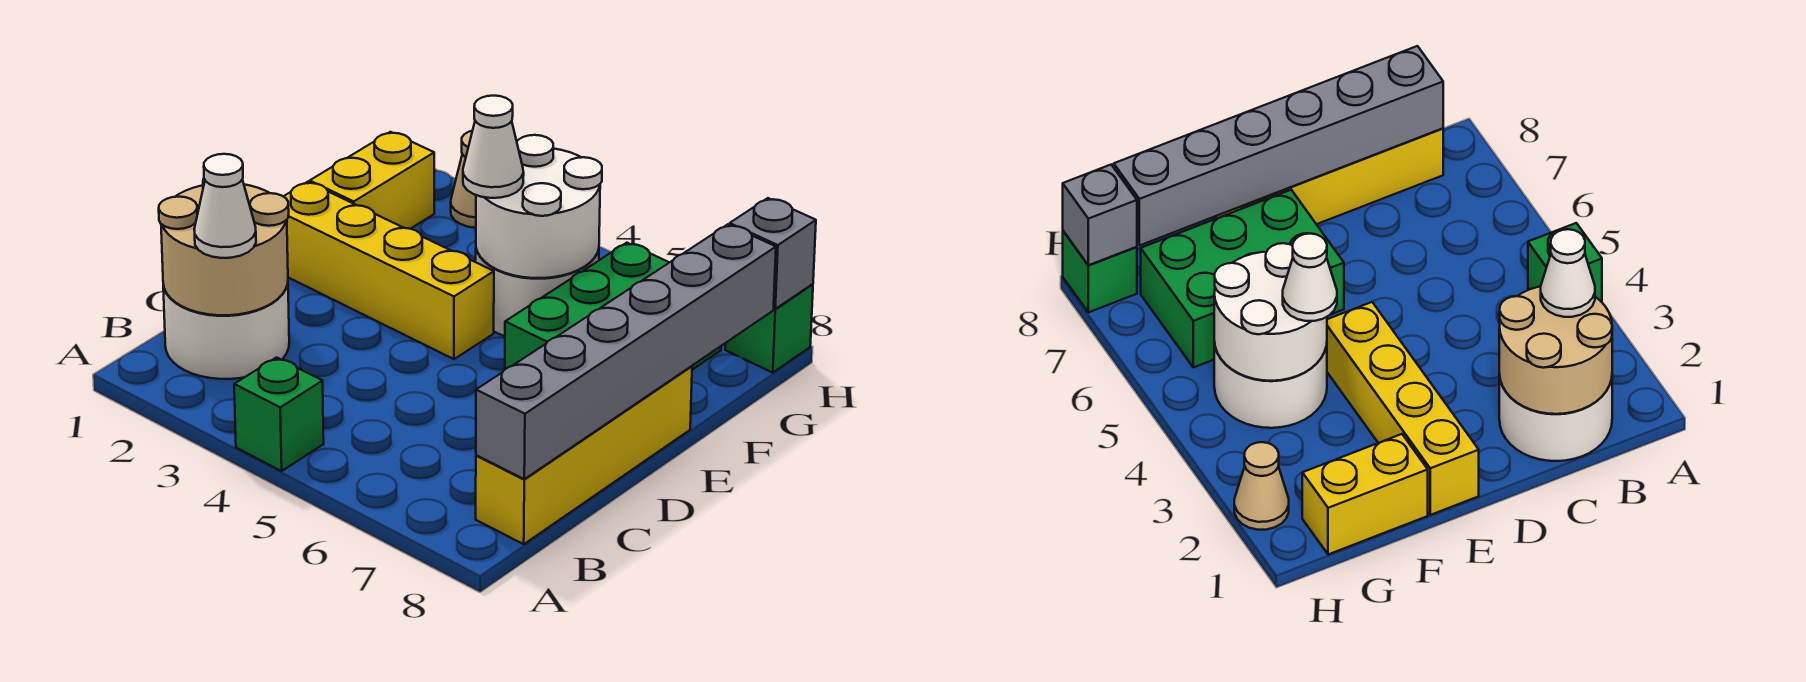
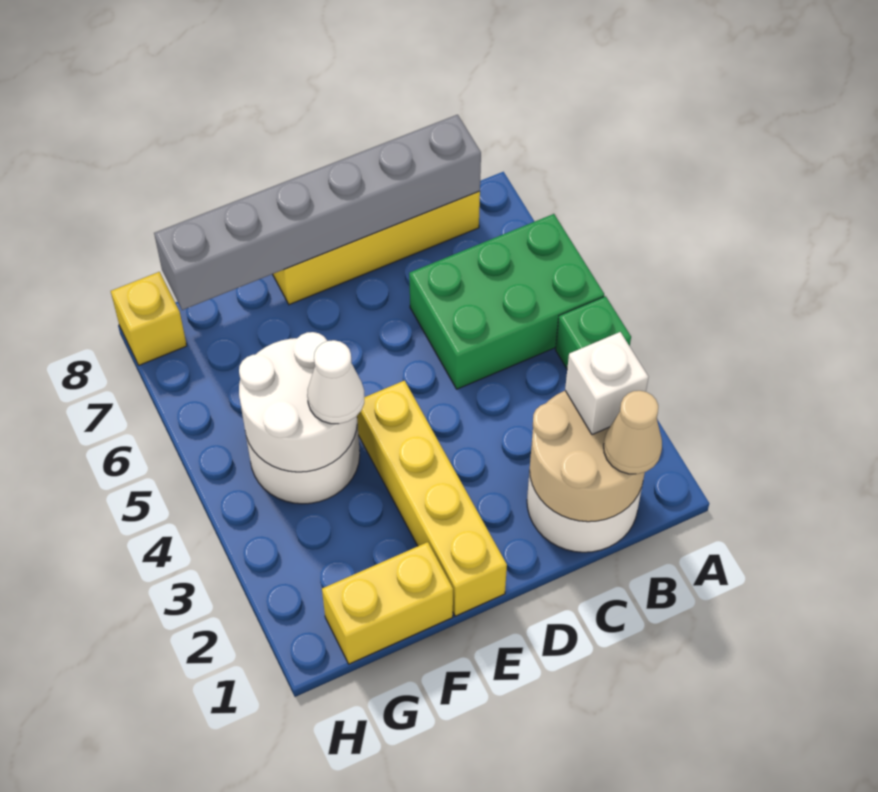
white cone B2 level 3 -> white brick B2 level 3
green brick E6:G7 level 1 -> green brick A5:C6 level 1
tan cone H2 level 1 -> tan cone B1 level 3
green brick H8 level 1 -> yellow brick H8 level 1
grey brick H8 level 2 -> none

